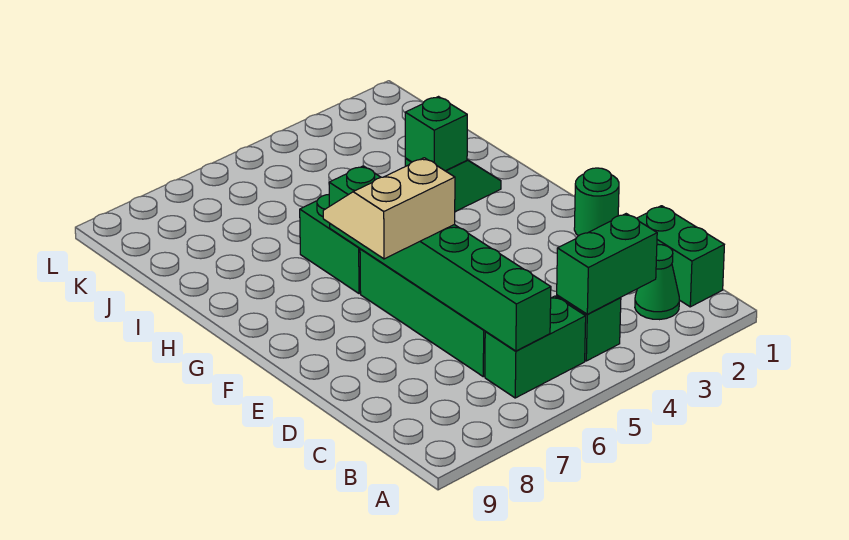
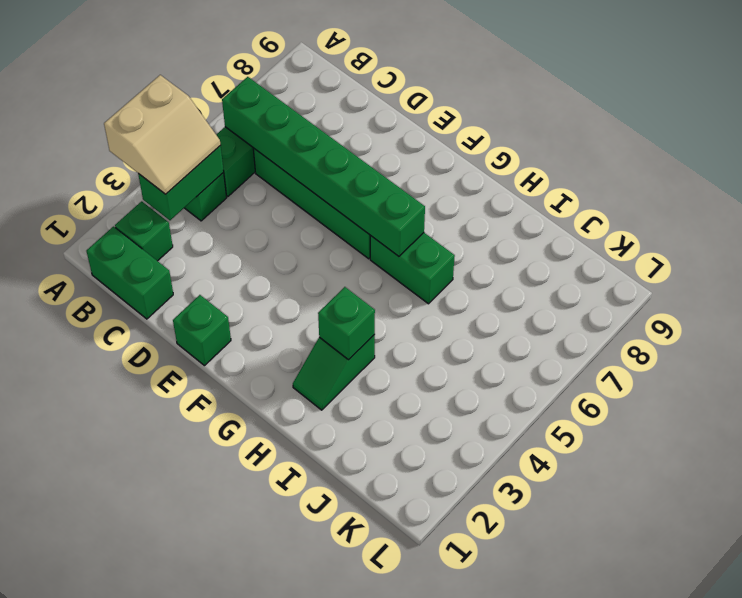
green cone B2 level 1 -> green brick B2 level 1
green round brick E1 level 1 -> green brick E1 level 1
tan slope E6:F7 level 3 top E -> tan slope A3:B4 level 3 top A

